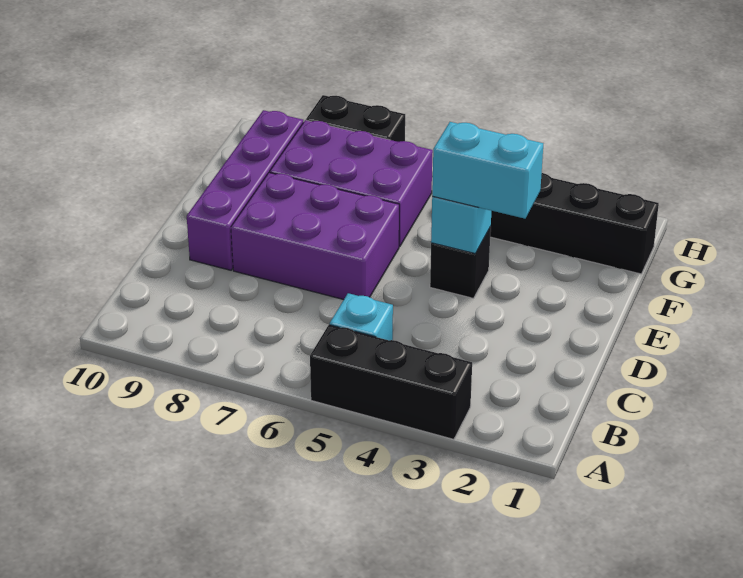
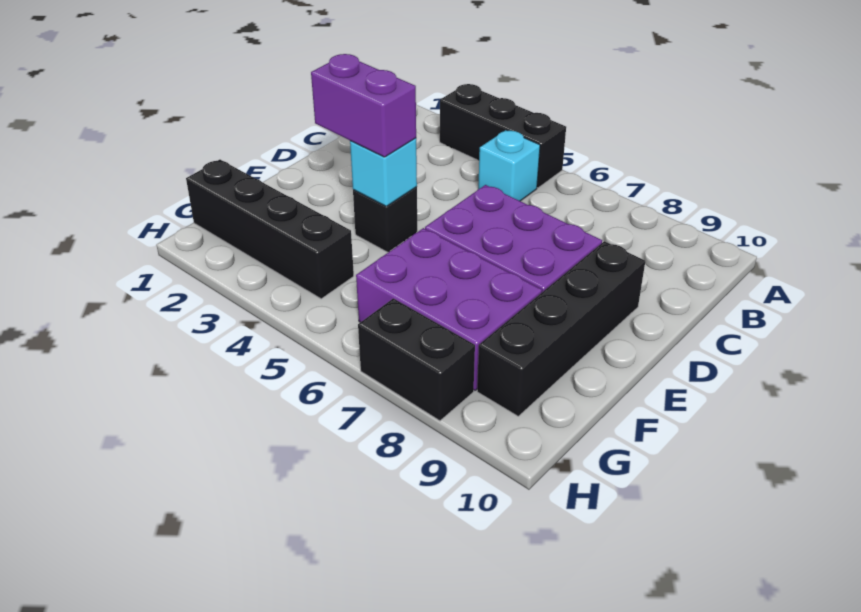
purple brick D9:G9 level 1 -> black brick D9:G9 level 1
cyan brick E3:E4 level 3 -> purple brick E3:E4 level 3

